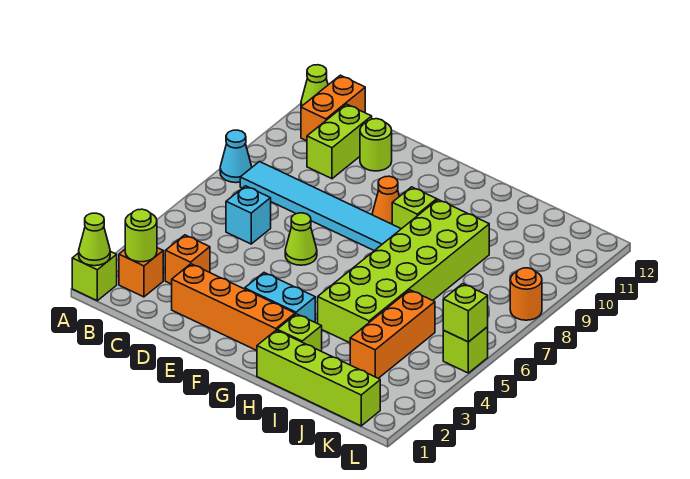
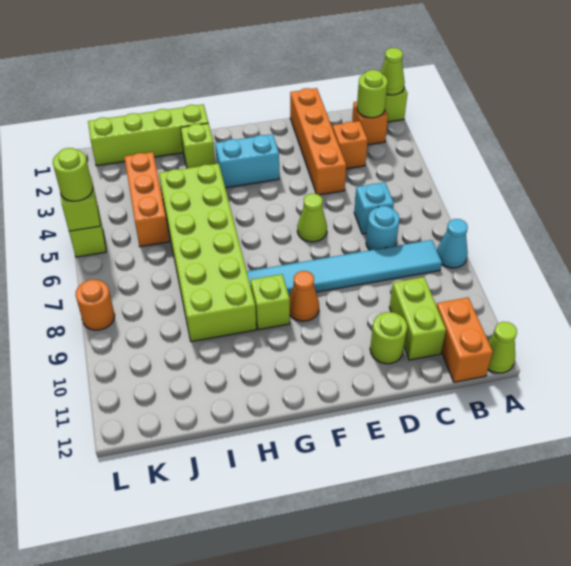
none -> cyan round brick C7 level 1
orange brick D2:G2 level 1 -> orange brick D1:D4 level 1
none -> lime round brick L5 level 3

